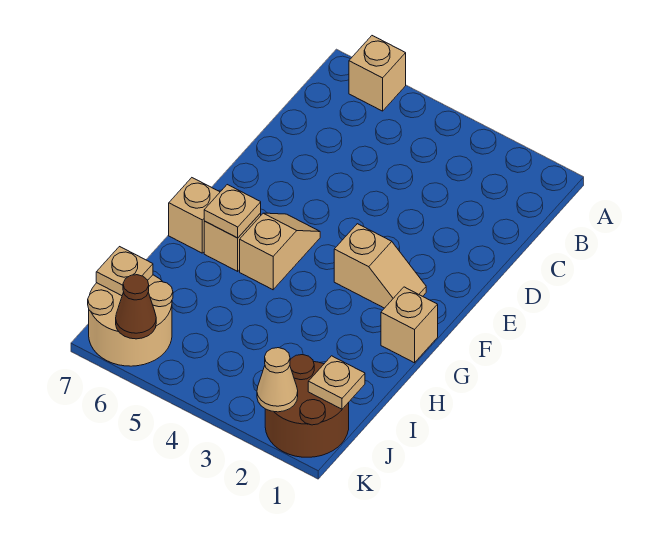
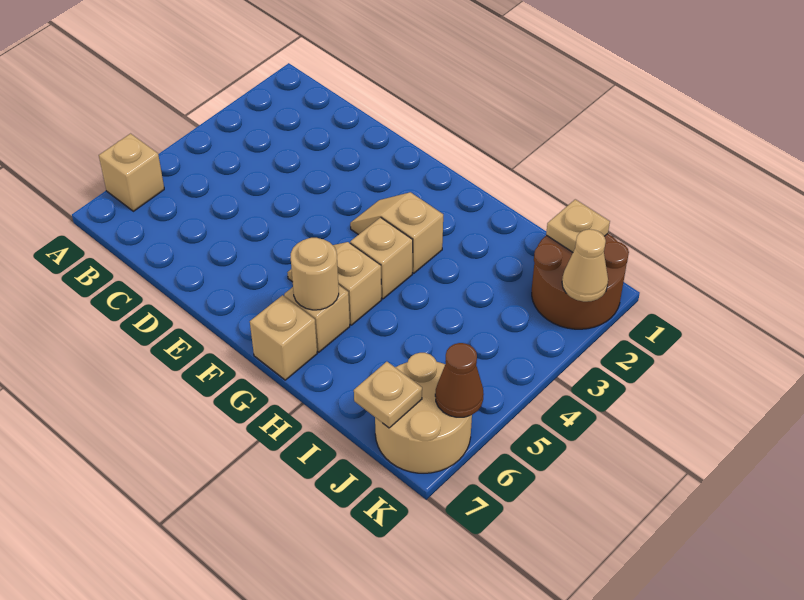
tan slope F2:F3 level 1 top 3 -> tan slope F3:G3 level 1 top G
tan brick G1 level 1 -> tan brick G4 level 1
tan plate G6 level 2 -> tan round brick G6 level 2

